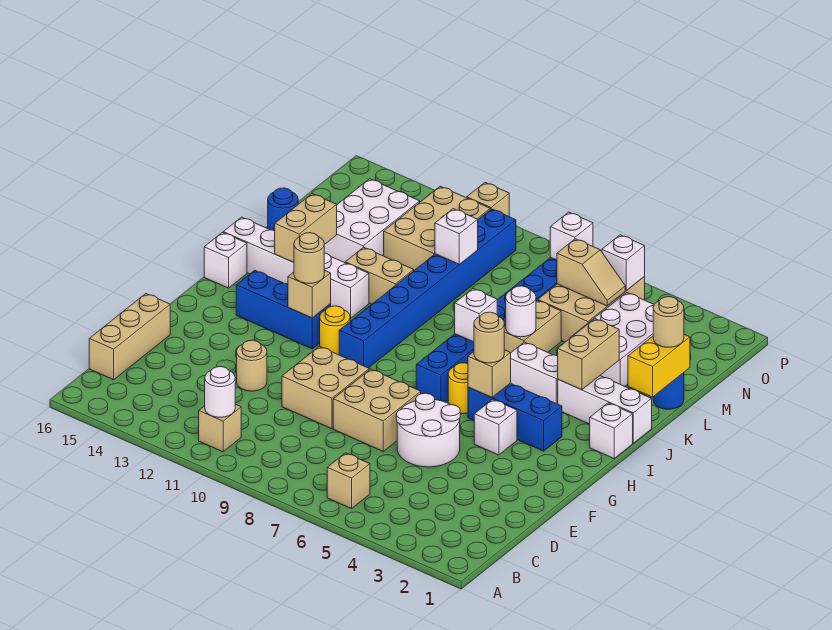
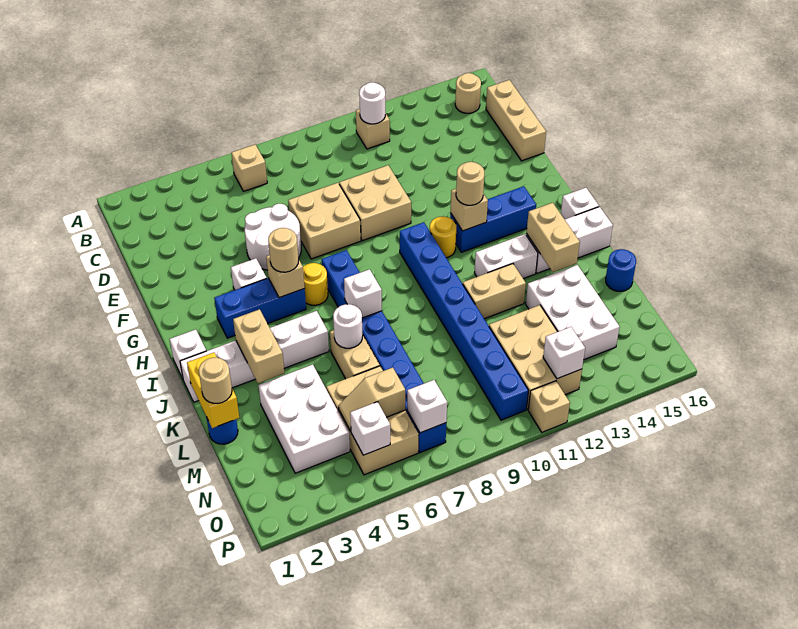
tan round brick E12 level 1 -> tan round brick B15 level 1
white brick M10 level 2 -> white brick O12 level 2

